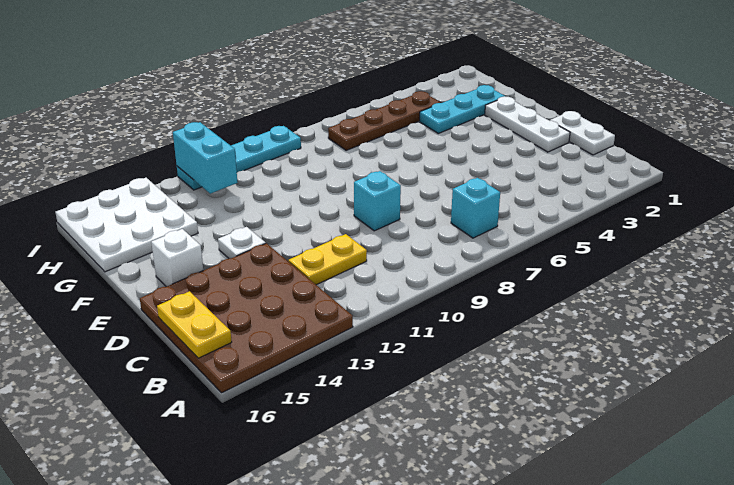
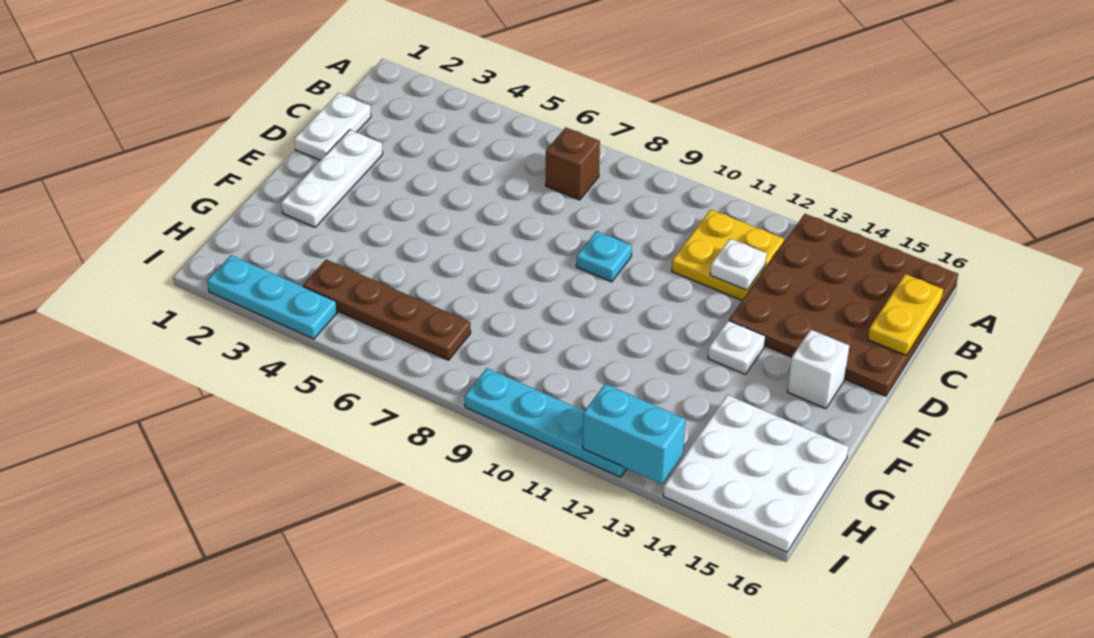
cyan brick B7 level 1 -> brown brick B7 level 1
yellow plate C11:C12 level 1 -> yellow plate B11:C12 level 1
none -> white plate C12 level 2
cyan brick D9 level 1 -> cyan plate D9 level 1
cyan plate G2:G4 level 1 -> cyan plate I2:I4 level 1
cyan brick H12:I12 level 2 -> cyan brick I12:I13 level 2

